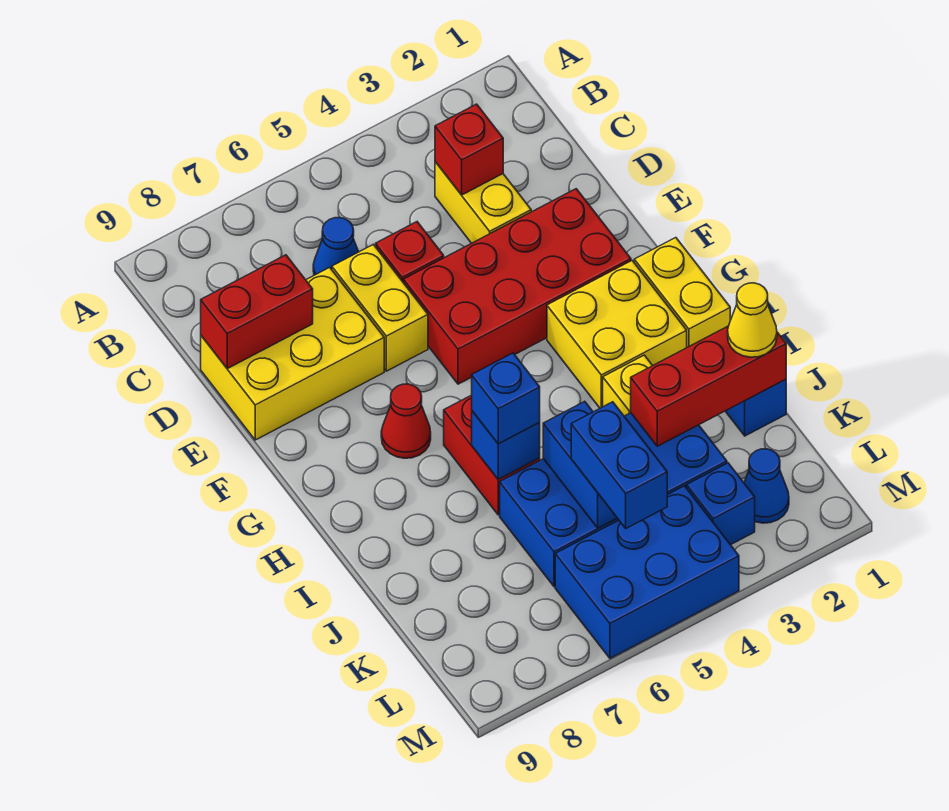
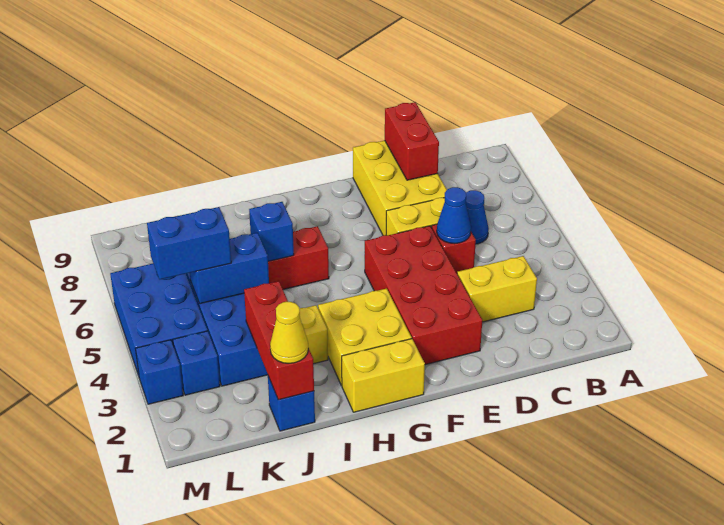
red brick C3 level 2 -> none
red cone G7 level 1 -> none
blue brick I6 level 3 -> blue brick M3 level 1
blue cone L2 level 1 -> blue cone D5 level 2

